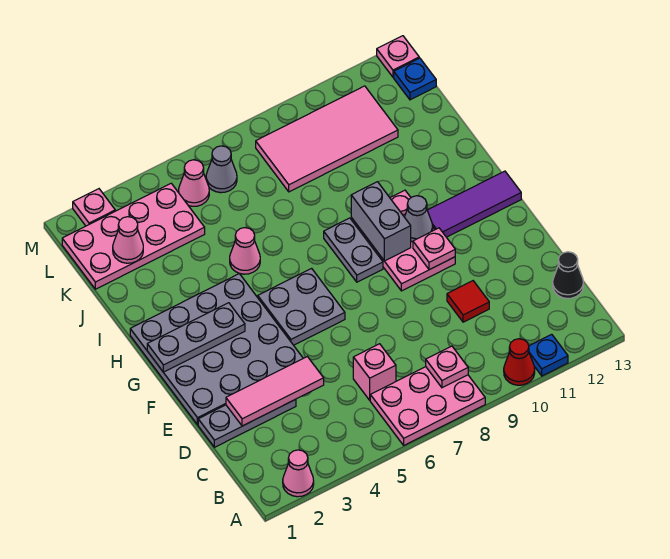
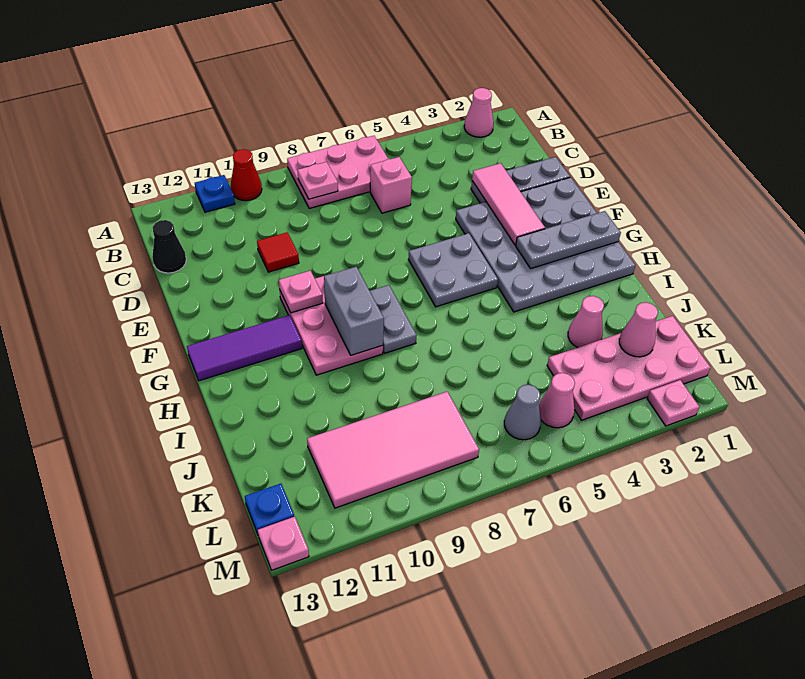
pink tile D2:D4 level 2 -> pink tile D3:F3 level 2
grey cone G10 level 2 -> none
pink cone I5 level 1 -> pink cone J3 level 1

